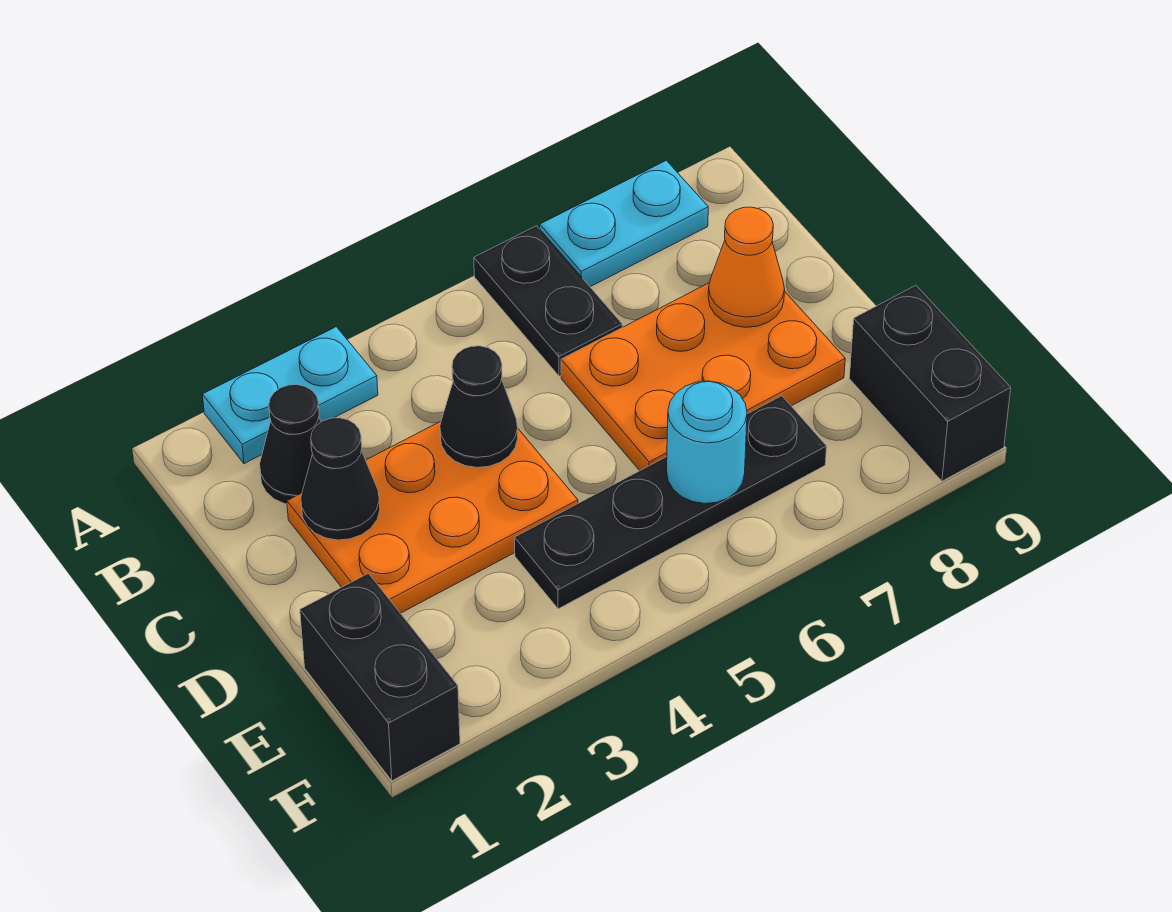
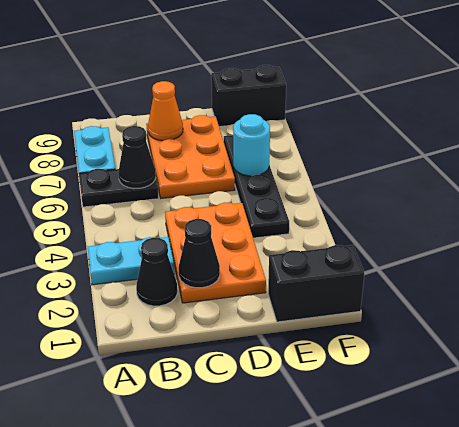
cyan plate A2:A3 level 1 -> cyan plate A3:B3 level 1
black cone C4 level 2 -> black cone B6 level 2

